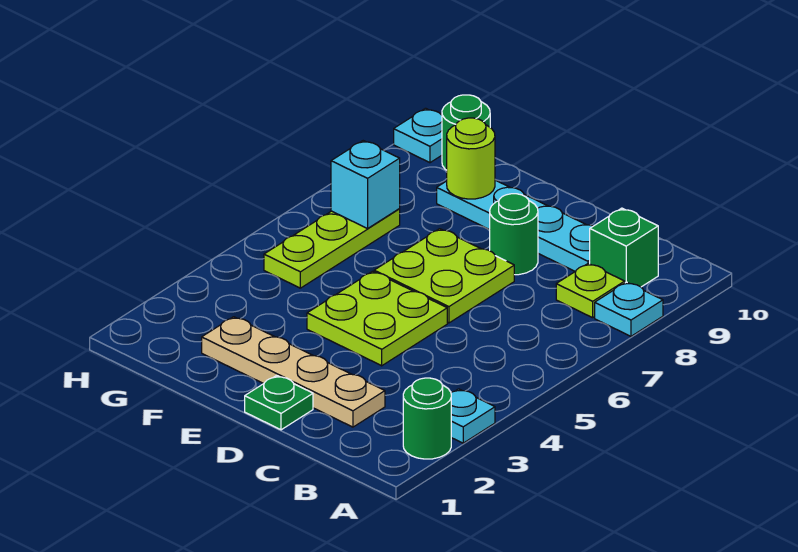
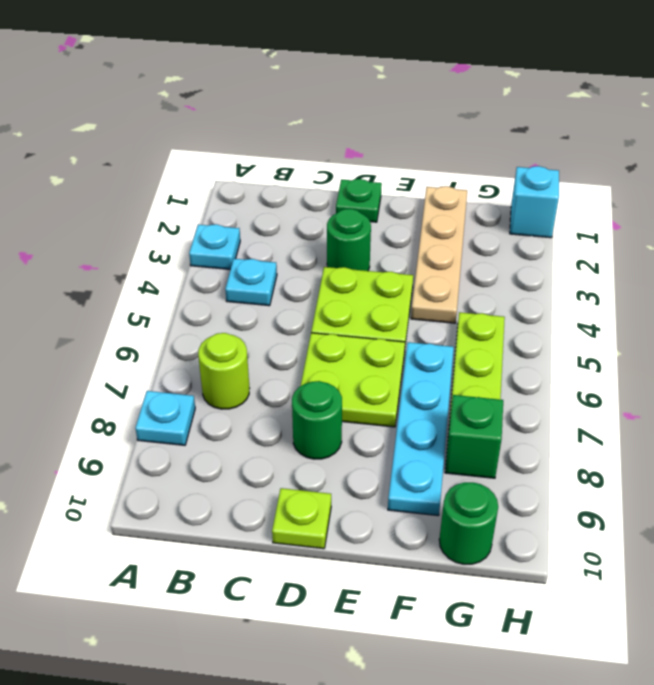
green round brick A2 level 1 -> green round brick D3 level 1
lime plate B8 level 1 -> lime plate D10 level 1
green brick B9 level 1 -> green brick G8 level 1
tan plate C2:F2 level 1 -> tan plate F1:F4 level 1
cyan plate C9:F9 level 1 -> cyan plate F6:F9 level 1
lime round brick F9 level 2 -> lime round brick B7 level 1
cyan brick G7 level 2 -> cyan brick H1 level 1
cyan plate H10 level 1 -> cyan plate B4 level 1

